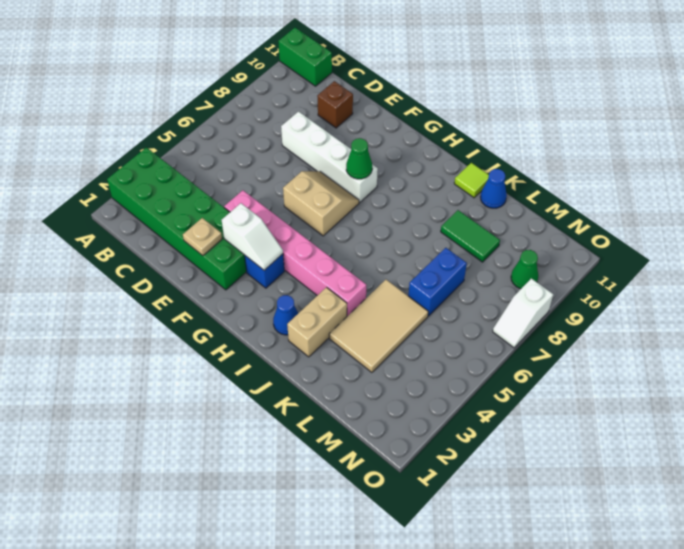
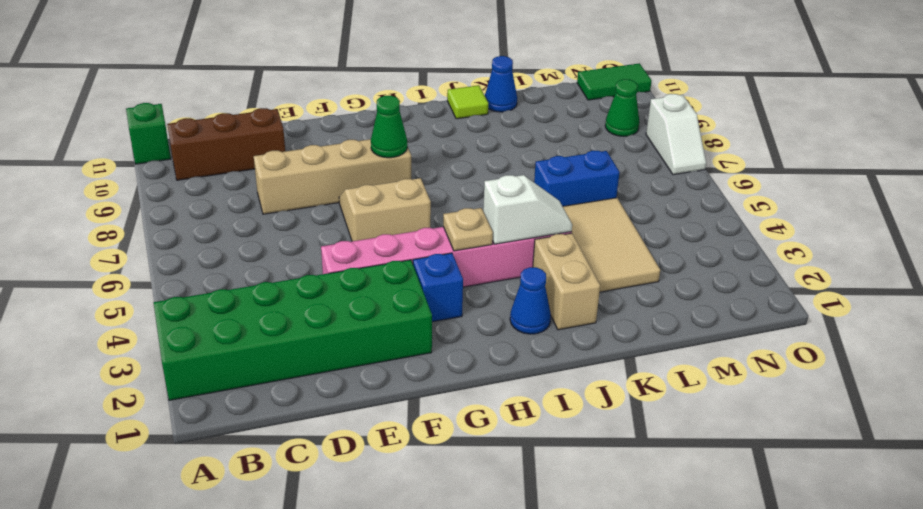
green brick A11:B11 level 1 -> green brick A11 level 1
white brick D8:G8 level 1 -> tan brick D8:G8 level 1
brown brick D10 level 1 -> brown brick B10:D10 level 1
tan plate E2 level 2 -> tan plate H4 level 2
white slope F3:G3 level 2 top F -> white slope I4:J4 level 2 top I
green tile K9:L9 level 1 -> green tile N11:O11 level 1
blue brick L6:L7 level 1 -> blue brick K6:L6 level 1

